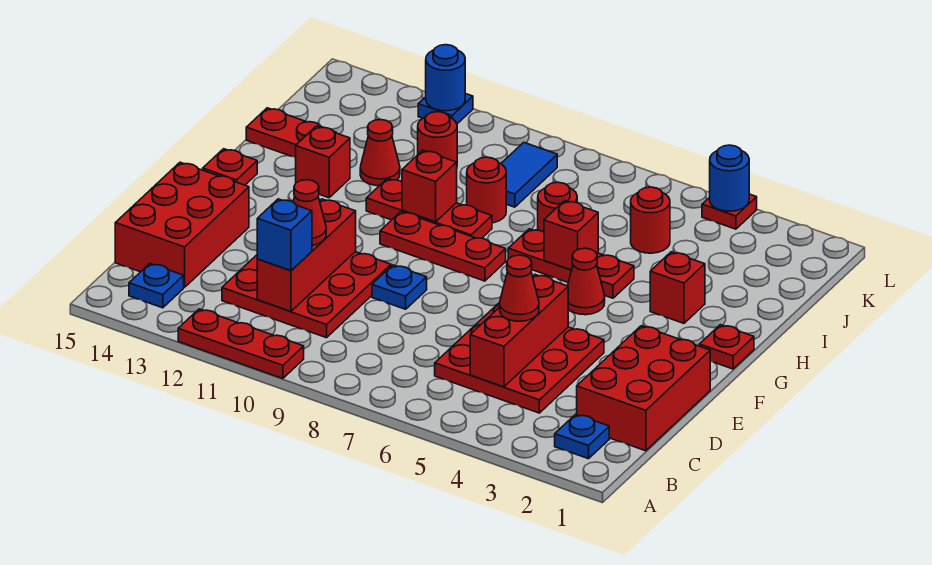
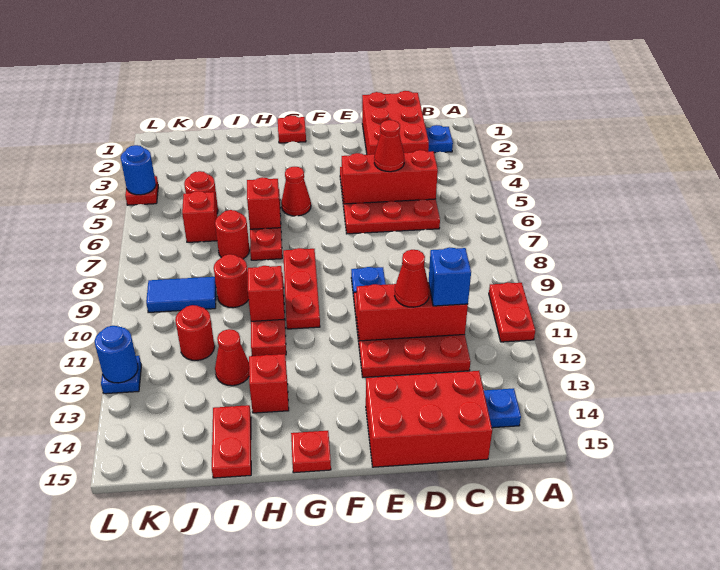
red plate A10:A12 level 1 -> red plate A10:A11 level 1
red brick C1:E2 level 1 -> red brick C1:D3 level 1
red brick H3 level 1 -> red brick J6 level 1

